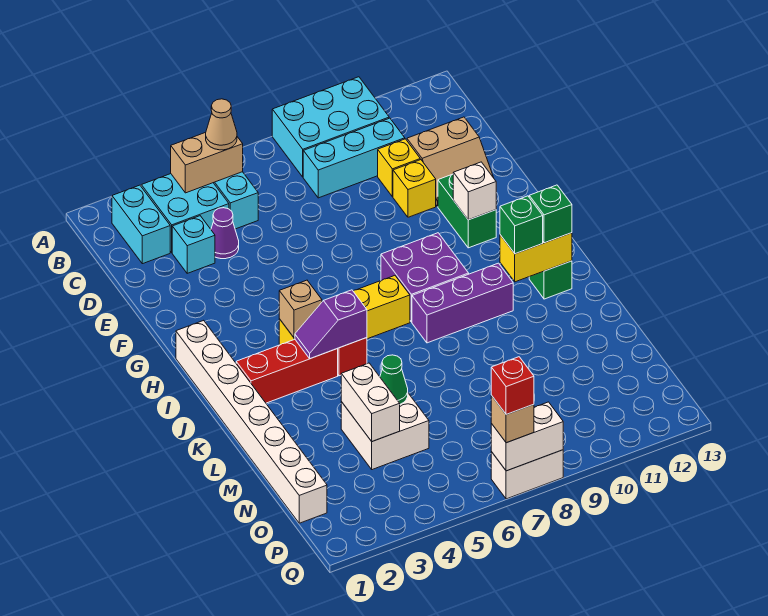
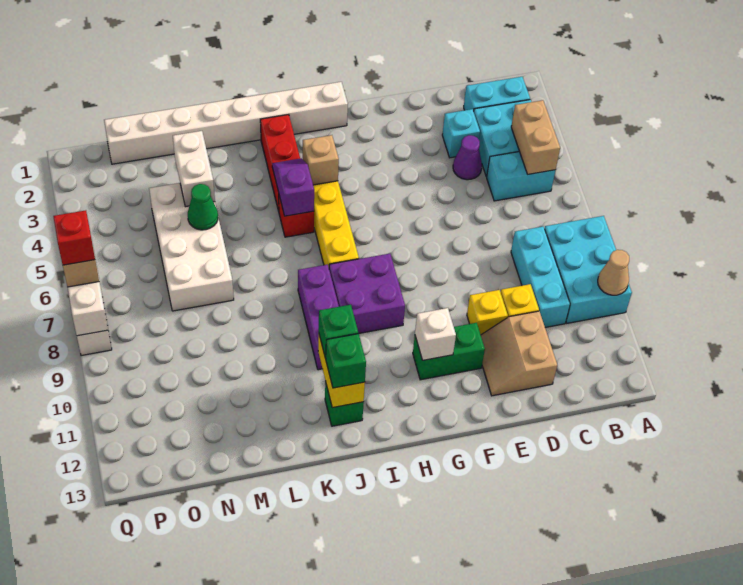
tan cone B5 level 3 -> tan cone A10 level 2
white brick M4:N5 level 1 -> white brick M4:N7 level 1
white brick M4:N4 level 2 -> white brick M3:M4 level 2

